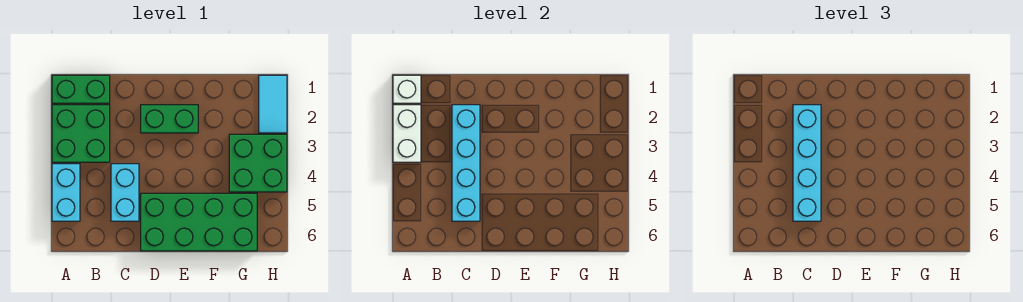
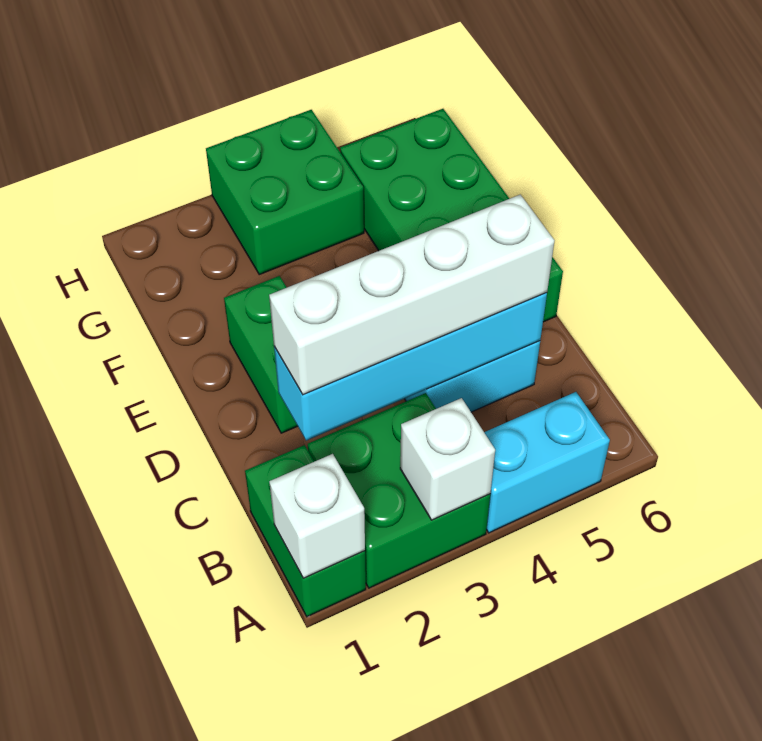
white brick A2:A3 level 2 -> white brick A3 level 2
cyan brick C2:C5 level 3 -> white brick C2:C5 level 3
cyan tile H1:H2 level 1 -> none

